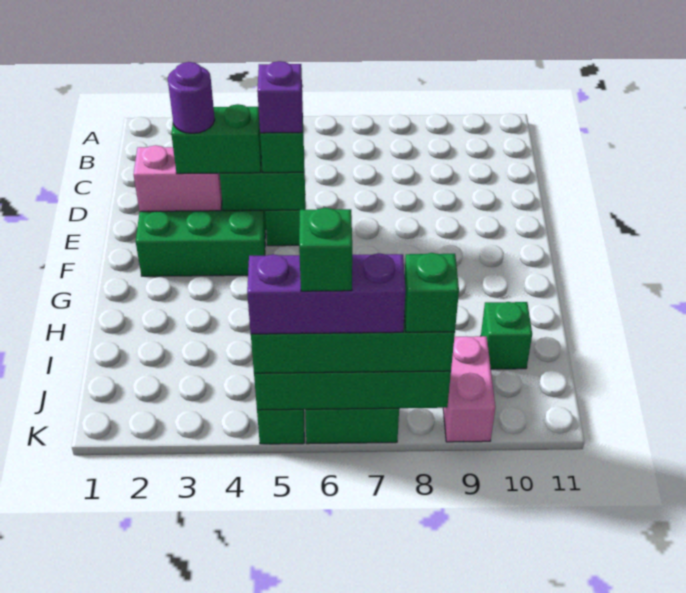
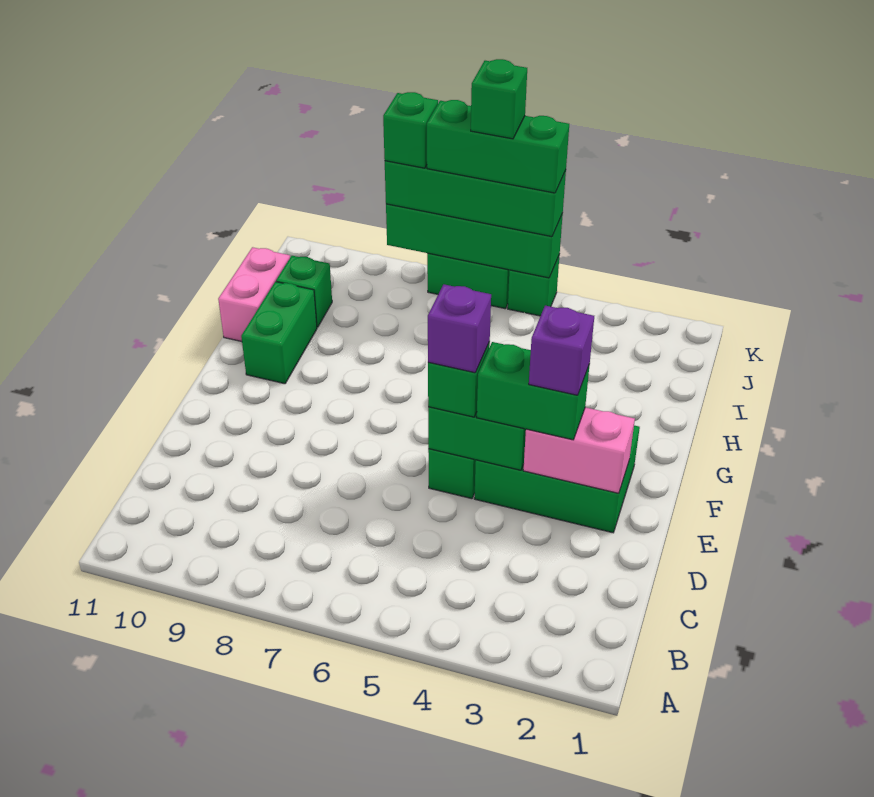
purple round brick E3 level 4 -> purple brick E3 level 4
none -> green brick G10:H10 level 1
pink brick J9:K9 level 1 -> pink brick H11:I11 level 1
purple brick K5:K7 level 4 -> green brick K5:K7 level 4

